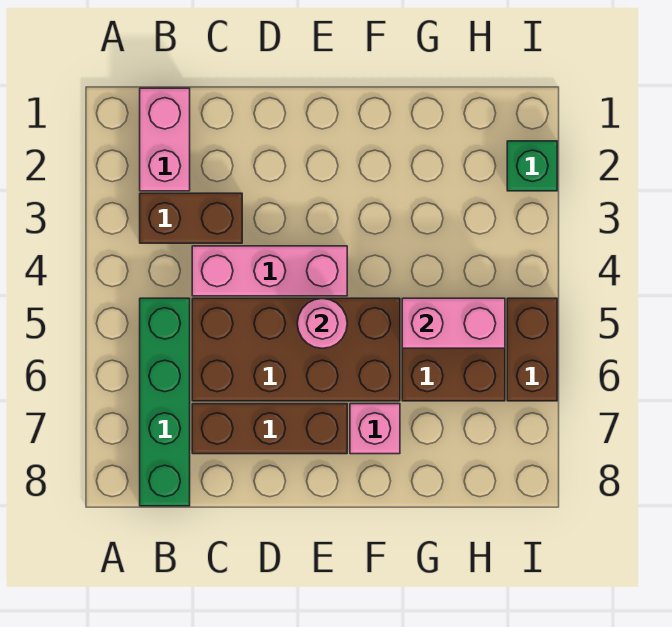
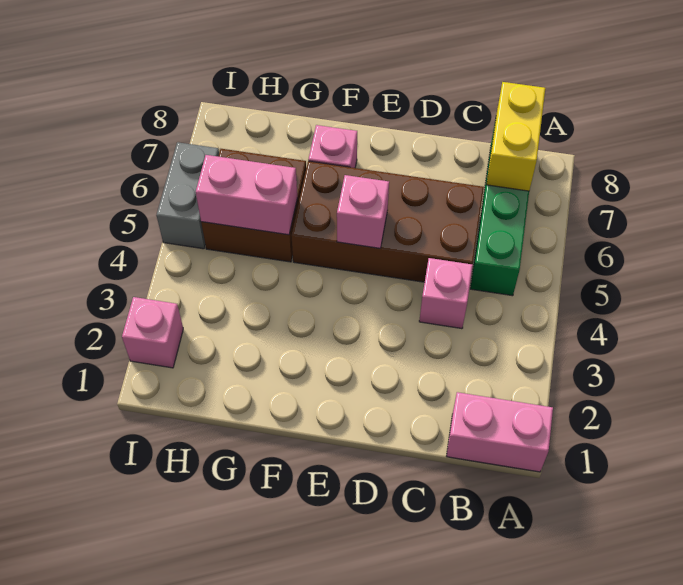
pink brick B1:B2 level 1 -> pink brick A1:B1 level 1
brown brick B3:C3 level 1 -> none
none -> yellow brick B7:B8 level 2
pink brick C4:E4 level 1 -> pink brick C4 level 1
brown brick C7:E7 level 1 -> none
pink round brick E5 level 2 -> pink brick E5 level 2
green brick I2 level 1 -> pink brick I2 level 1
brown brick I5:I6 level 1 -> grey brick I5:I6 level 1

